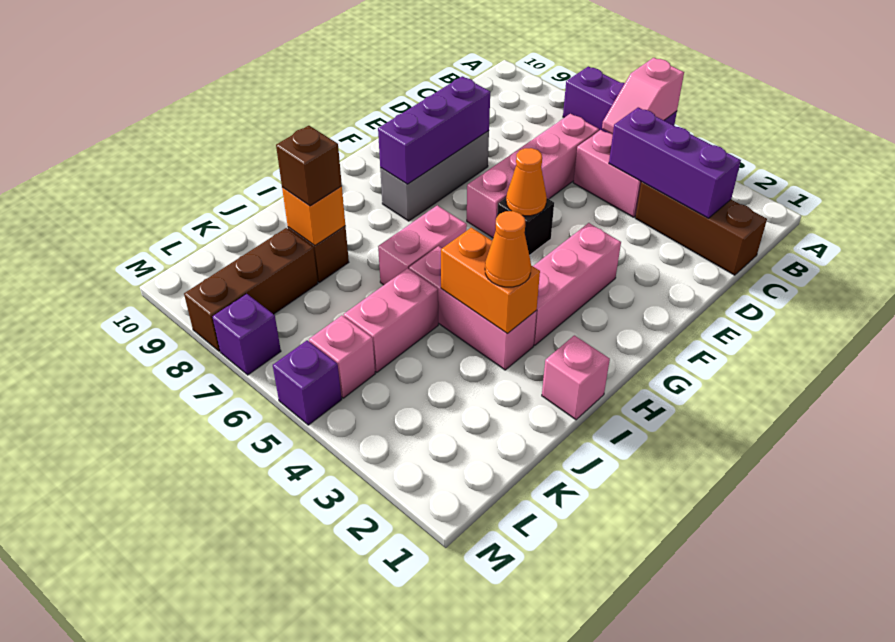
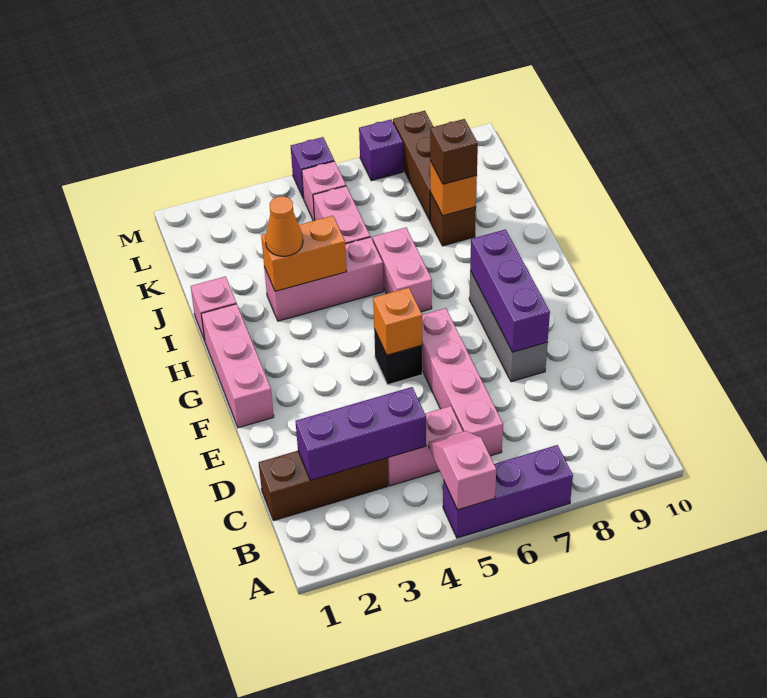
pink brick F3:H3 level 1 -> pink brick F1:H1 level 1
orange cone F5 level 2 -> orange brick F5 level 2

